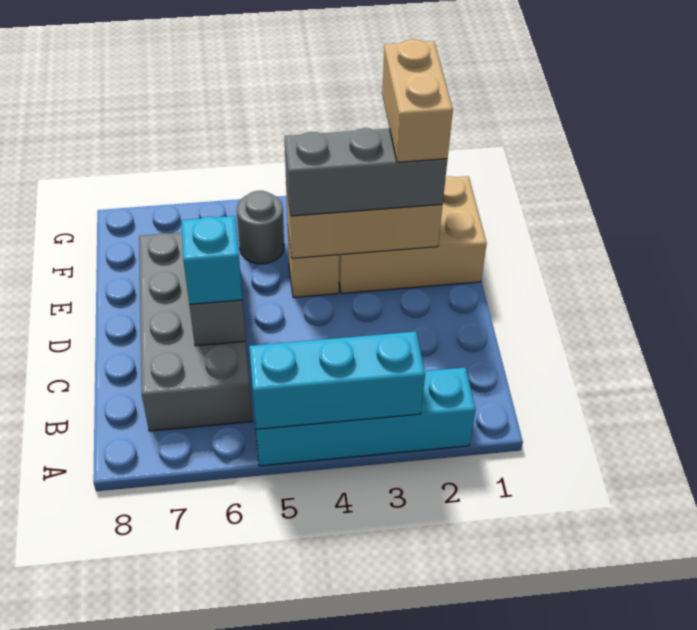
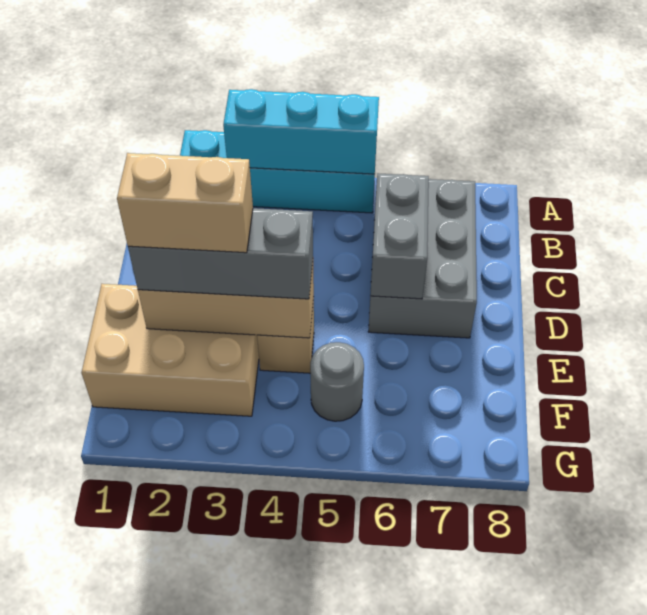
grey brick B6:E7 level 1 -> grey brick B6:D7 level 1
cyan brick C6 level 3 -> none
tan brick E2:F2 level 4 -> tan brick E2:E3 level 4

